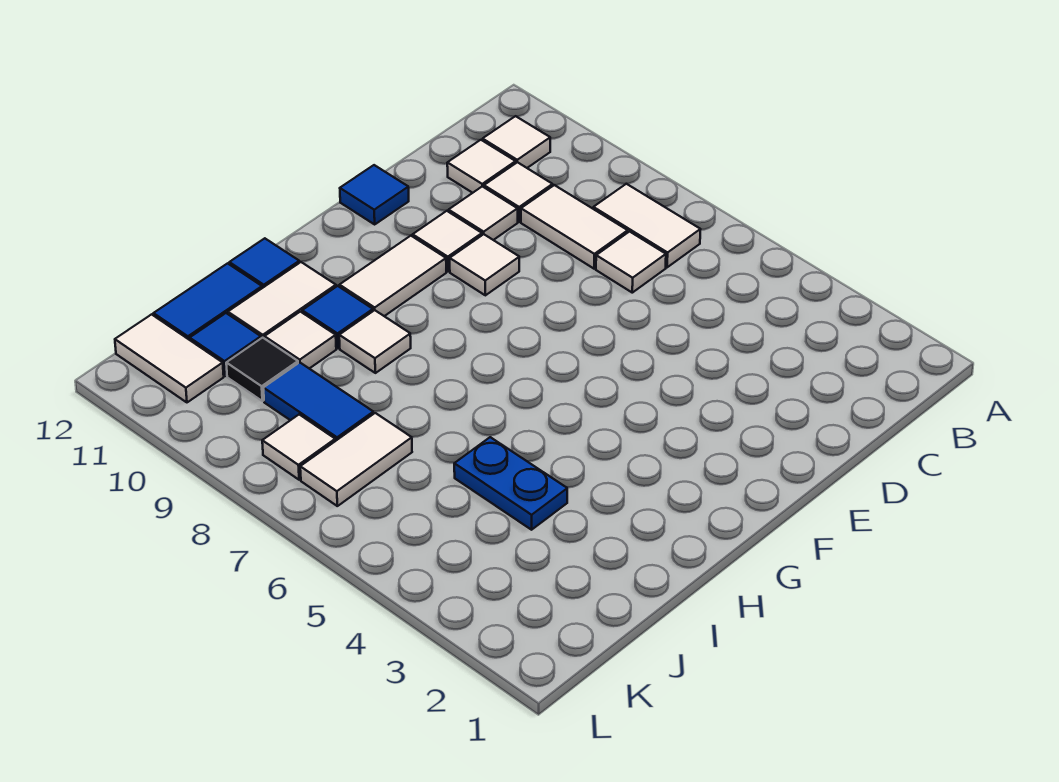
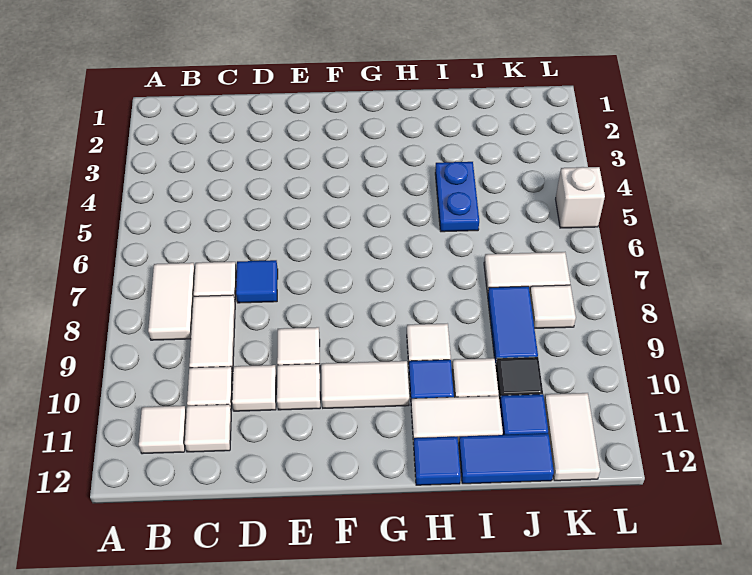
blue tile E12 level 1 -> blue tile D7 level 1
none -> white brick L5 level 1

